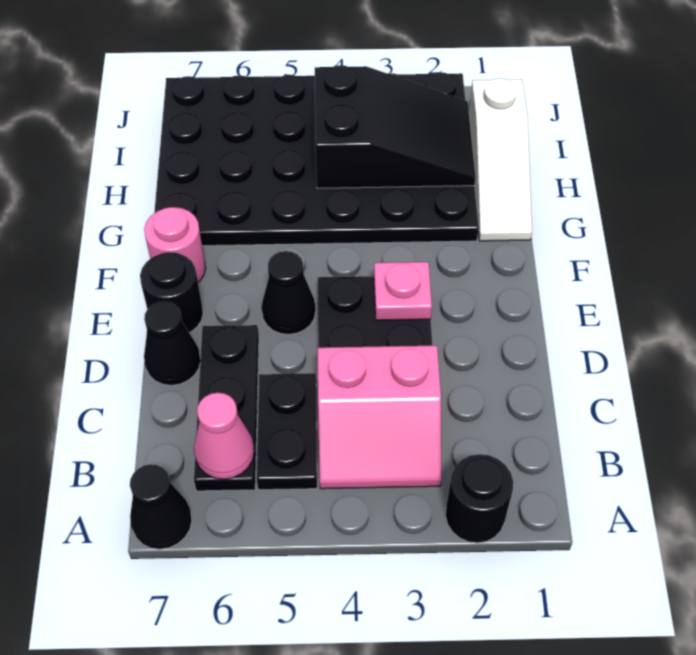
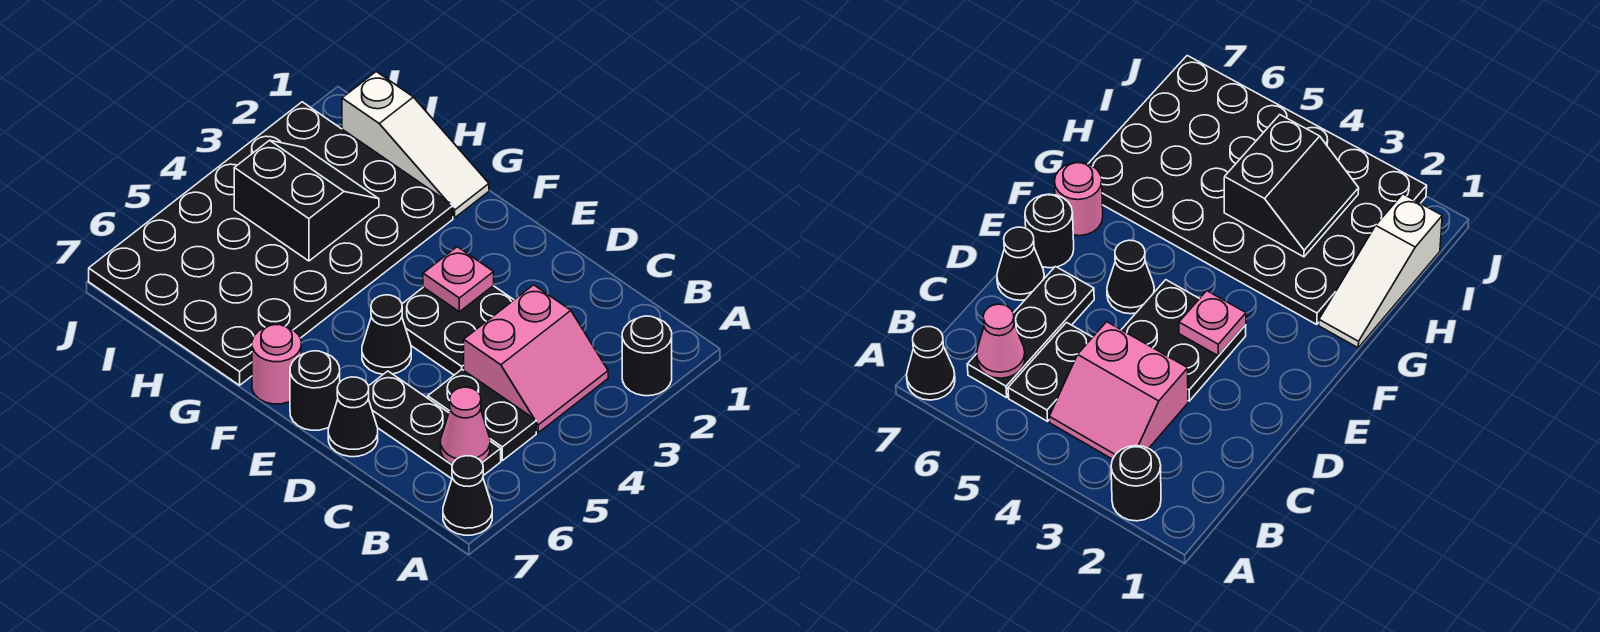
black slope H2:I4 level 2 top 4 -> black slope H3:I4 level 2 top 4

